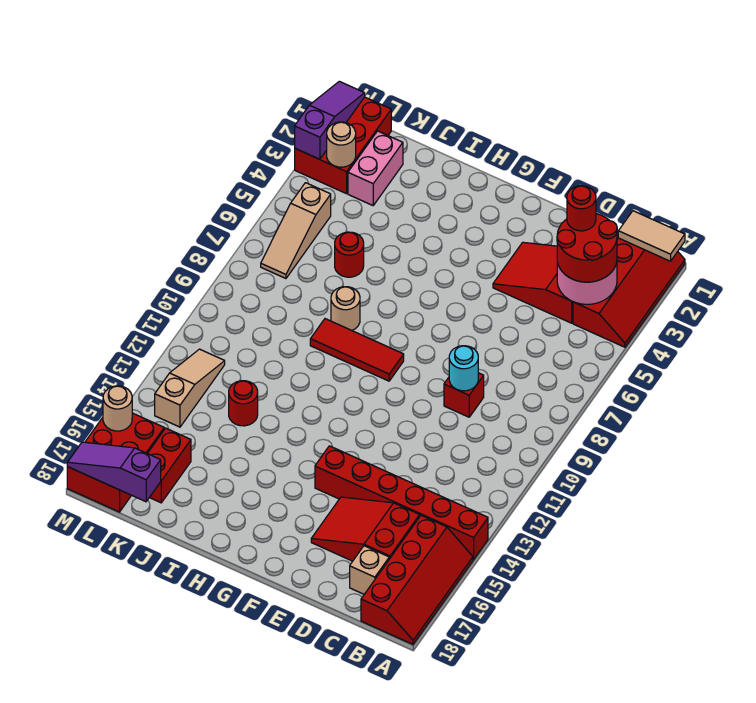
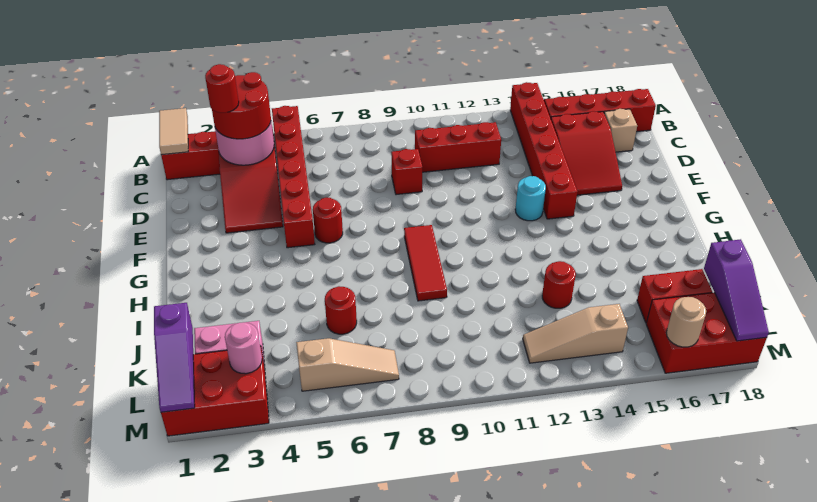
none -> red brick A5:F5 level 1
none -> red brick C10:C12 level 1
cyan round brick D9 level 2 -> cyan round brick F13 level 1
none -> red round brick F6 level 1
tan round brick I8 level 1 -> none
tan round brick L3 level 2 -> pink round brick L3 level 2
purple slope M1:M3 level 2 top 3 -> purple slope K1:M1 level 2 top K

